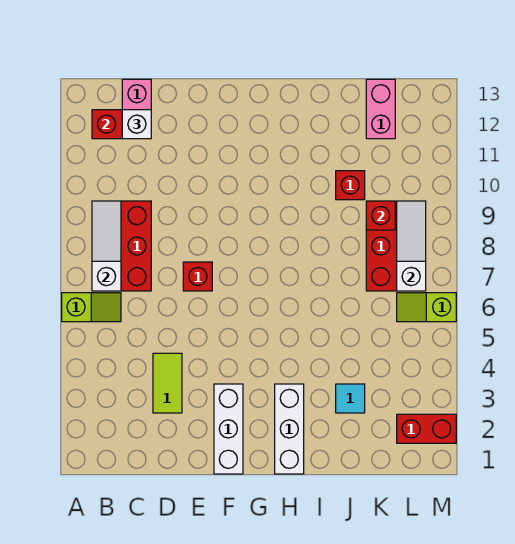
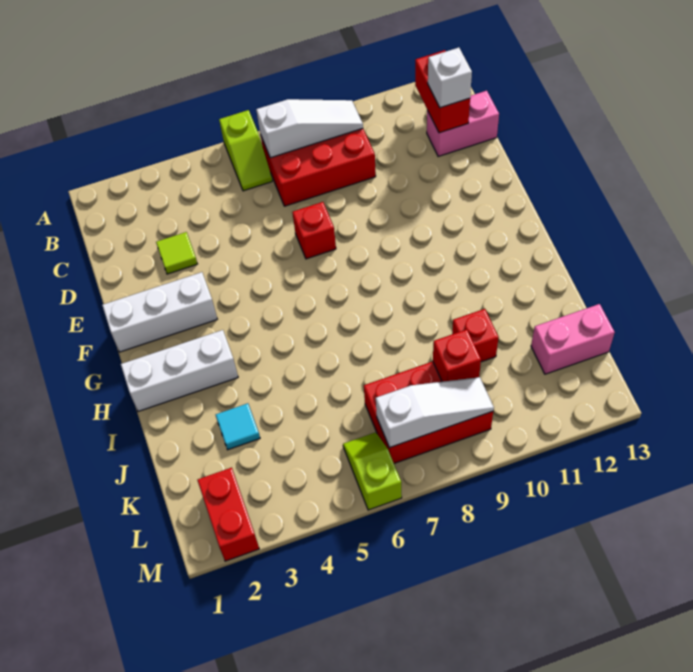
lime tile D3:D4 level 1 -> lime tile D3 level 1

